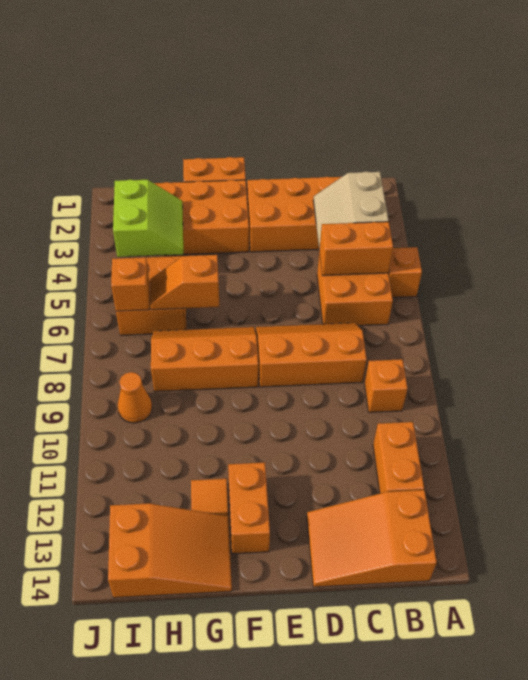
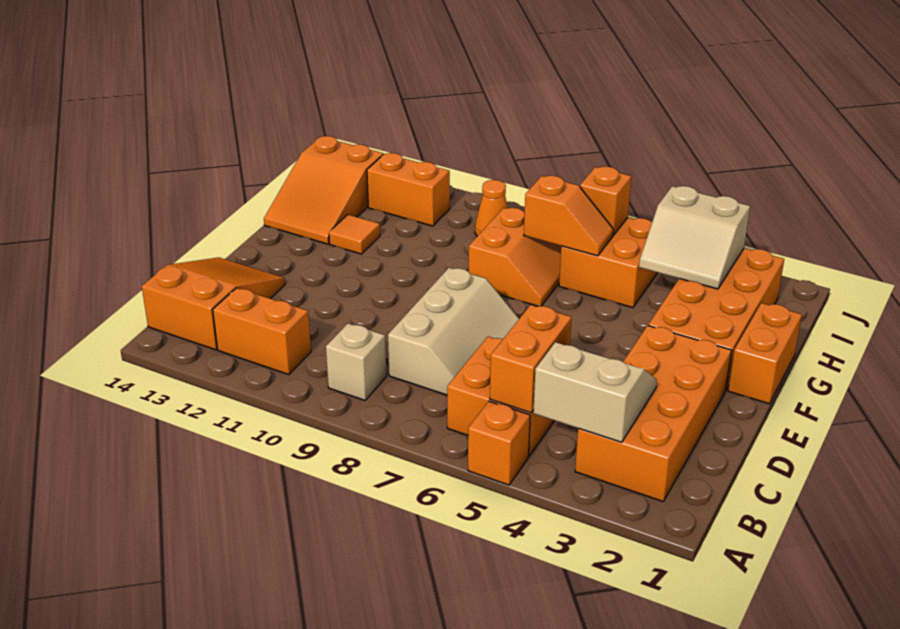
orange brick B9 level 1 -> tan brick B9 level 1
orange slope C7:E8 level 1 top 8 -> tan slope C7:E8 level 1 top 8
orange slope F7:H8 level 1 top 8 -> orange slope G7:H8 level 1 top 8
orange brick F12:F13 level 1 -> orange brick I11:I12 level 1
orange slope G6:H6 level 2 top G -> orange slope H6:H7 level 2 top 7
lime slope H3:I4 level 2 top I -> tan slope H3:I4 level 2 top I

